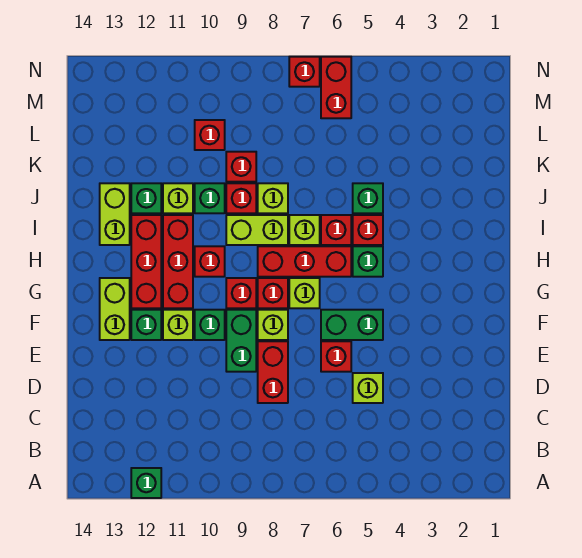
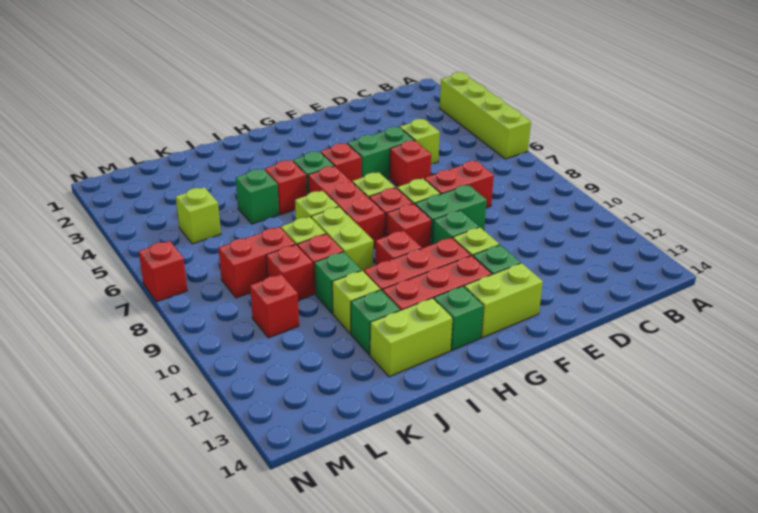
none -> lime brick A3:A6 level 1
green brick A12 level 1 -> green brick H13 level 1
green brick F5:F6 level 1 -> green brick E5:F5 level 1
red brick I6 level 1 -> red brick G5 level 1
none -> lime brick L5 level 1
red brick M6:N6 level 1 -> red brick K8:L8 level 1

